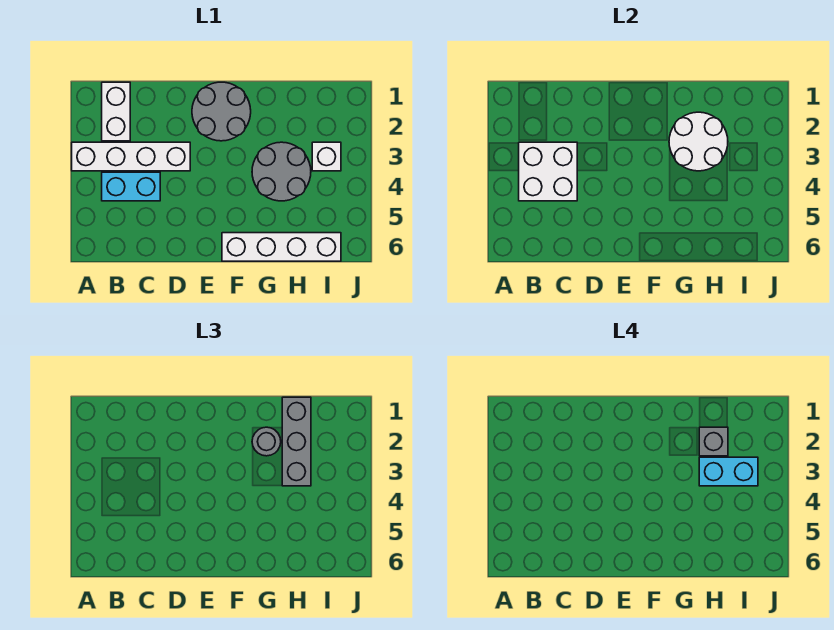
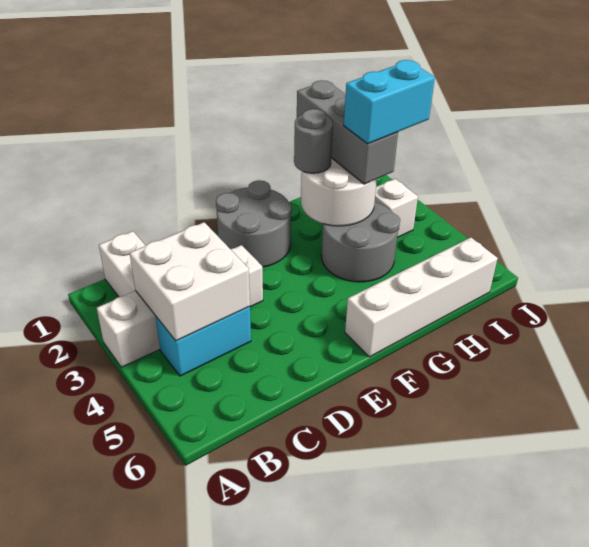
grey brick H2 level 4 -> none

